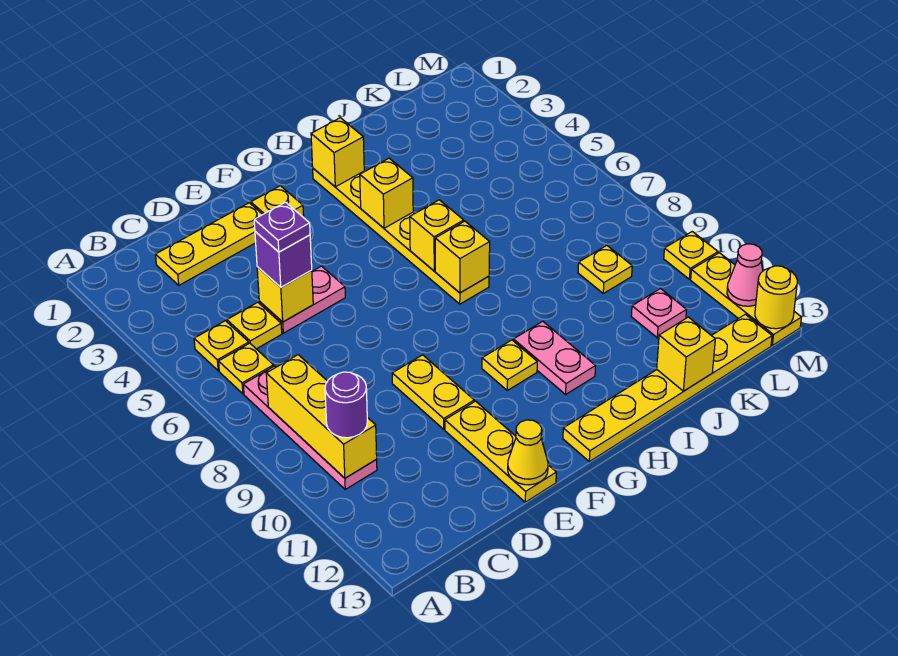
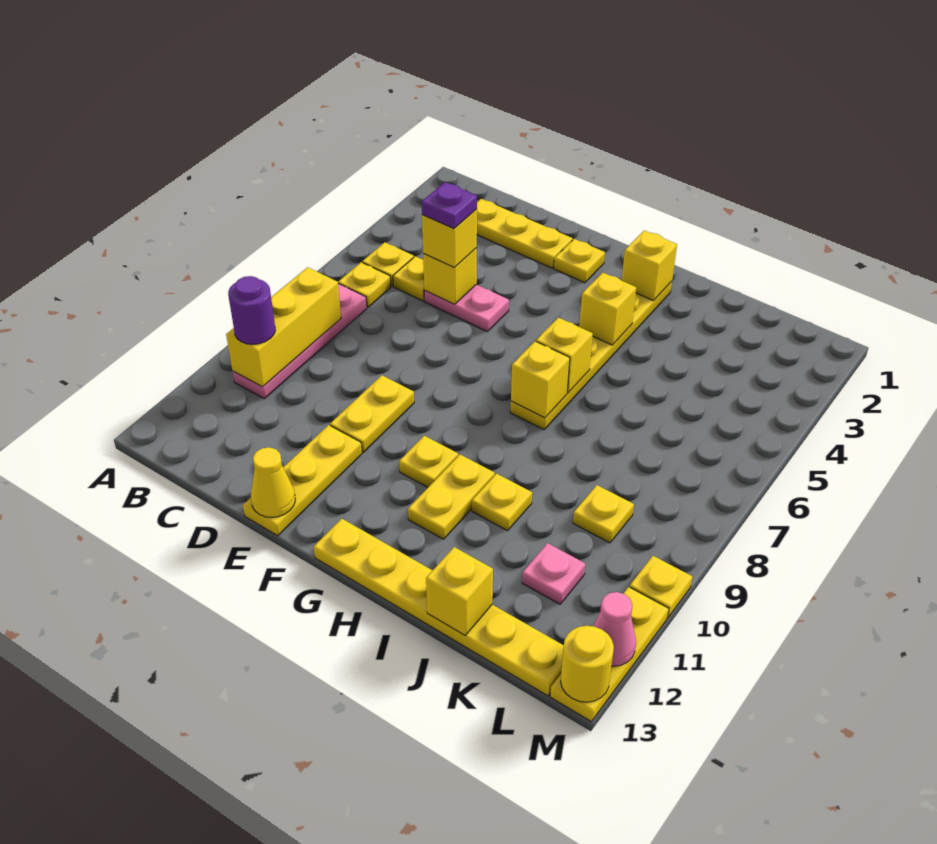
purple brick D5 level 3 -> yellow brick D5 level 3
pink plate H10:H11 level 1 -> yellow plate H10:H11 level 1
none -> yellow plate I10 level 1

